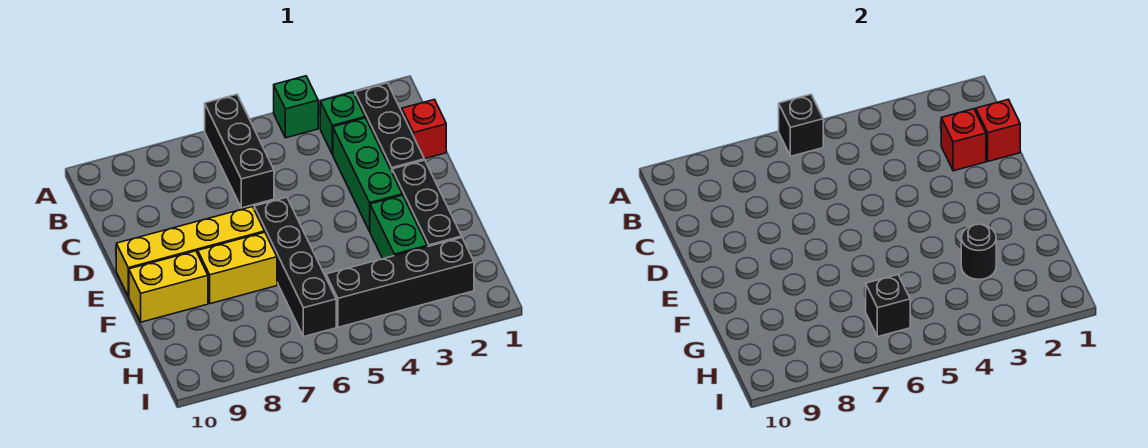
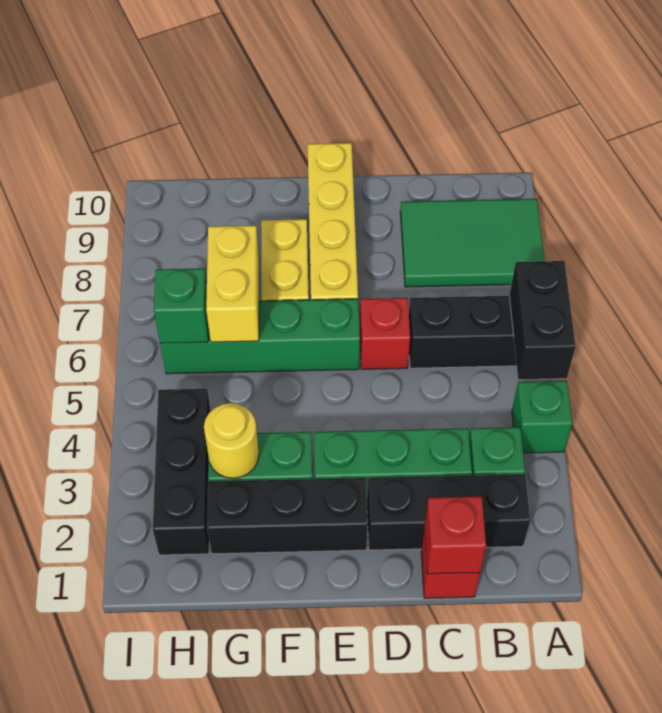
black brick A6 level 2 -> black brick A5:A6 level 2
none -> green tile A8:C9 level 1
red brick C2 level 2 -> red brick D6 level 1
black brick E6:H6 level 1 -> green brick E6:H6 level 1
yellow brick F9:F10 level 1 -> yellow brick G6:G7 level 2
black round brick G3 level 2 -> yellow round brick G3 level 2
black brick H2:H5 level 1 -> black brick H2:H4 level 1
black brick H6 level 2 -> green brick H6 level 2

